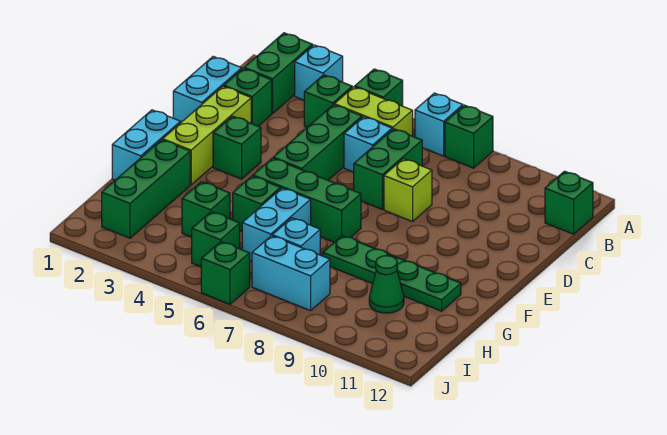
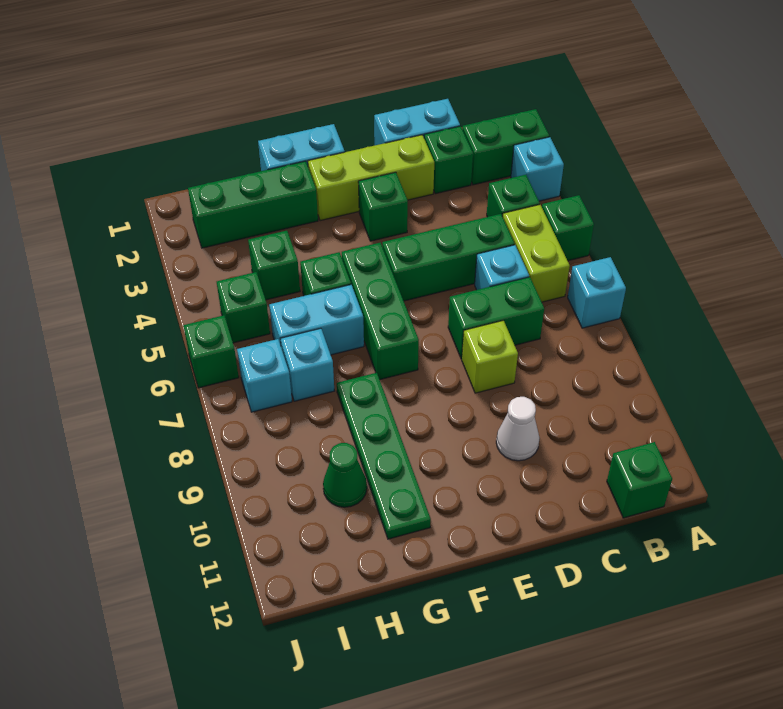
green brick A8 level 1 -> none
none -> white cone D10 level 1
cyan brick I7:I8 level 1 -> cyan brick I7 level 1

